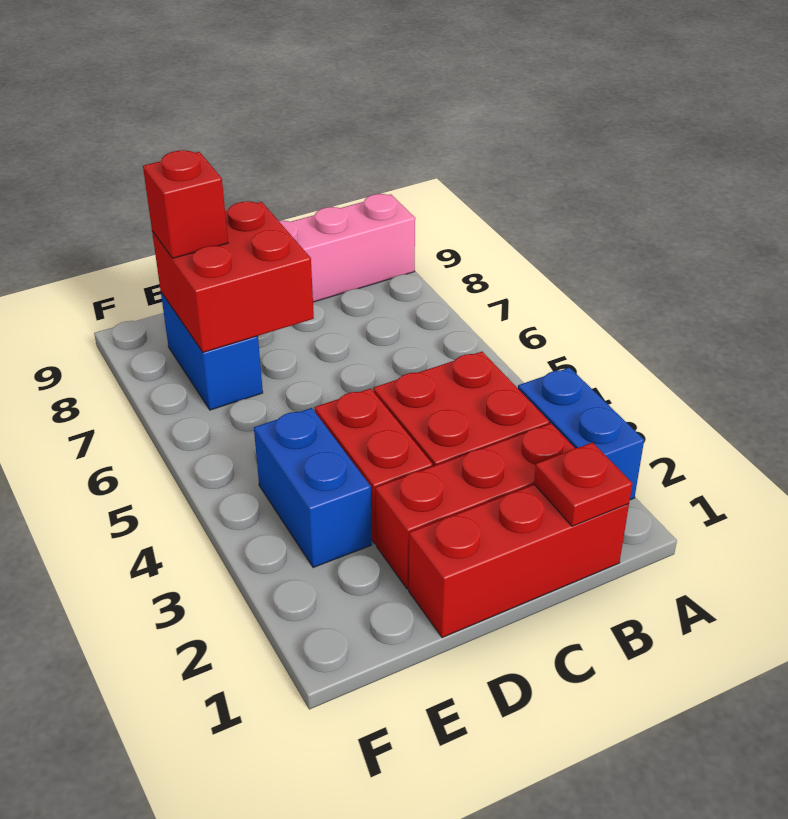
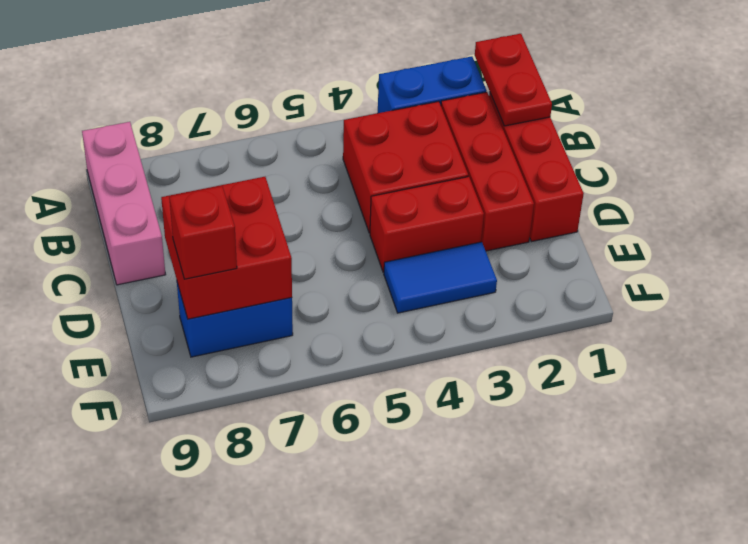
red plate B1 level 2 -> red plate A1:B1 level 2
blue brick E3:E4 level 1 -> blue tile E3:E4 level 1

